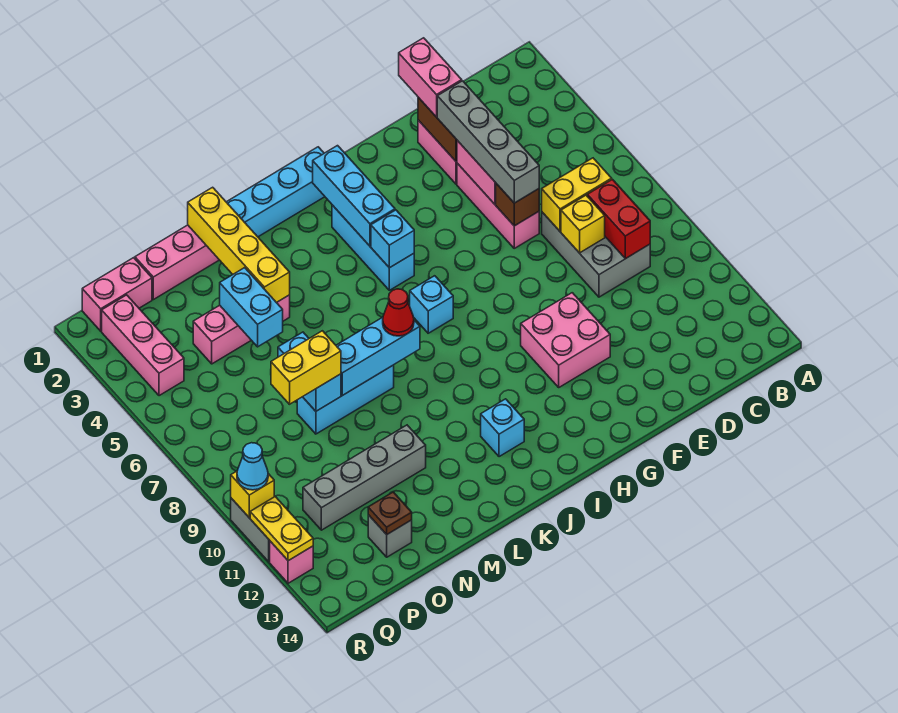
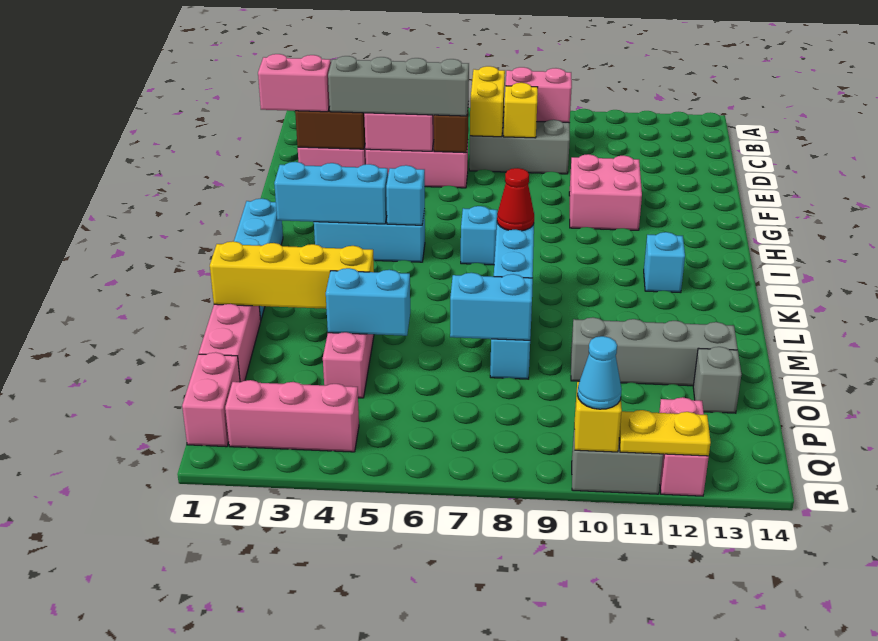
red brick C8:C9 level 2 -> pink brick C8:C9 level 2
grey brick M11:P11 level 1 -> grey brick N10:N13 level 1
yellow brick N8:O8 level 3 -> none
brown plate O13 level 2 -> none
pink brick R12 level 1 -> pink brick Q12:R12 level 1

